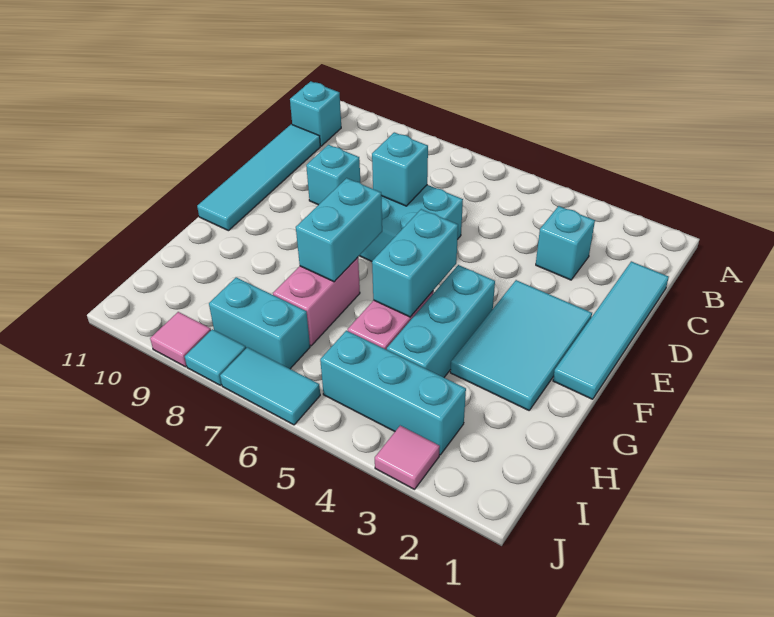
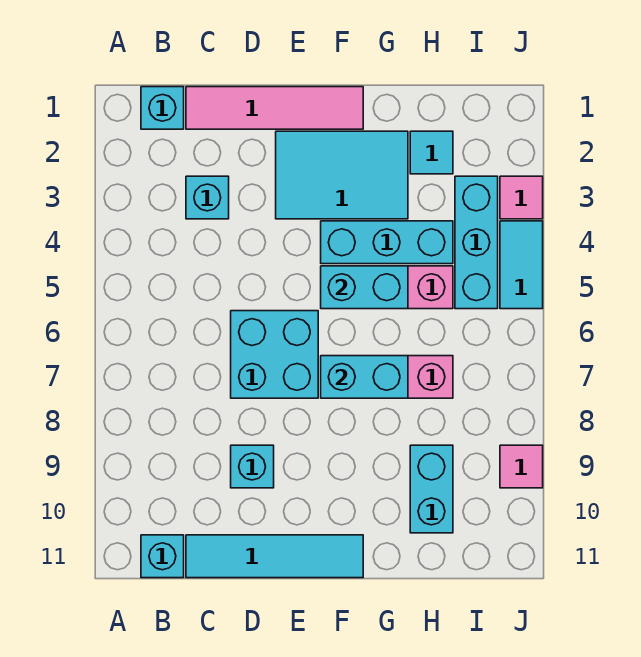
cyan tile C1:F1 level 1 -> pink tile C1:F1 level 1
cyan brick D7 level 2 -> cyan brick B1 level 1
cyan brick I7:I8 level 1 -> cyan brick H9:H10 level 1
cyan tile J6:J7 level 1 -> cyan tile J4:J5 level 1
cyan tile J8 level 1 -> cyan tile H2 level 1

